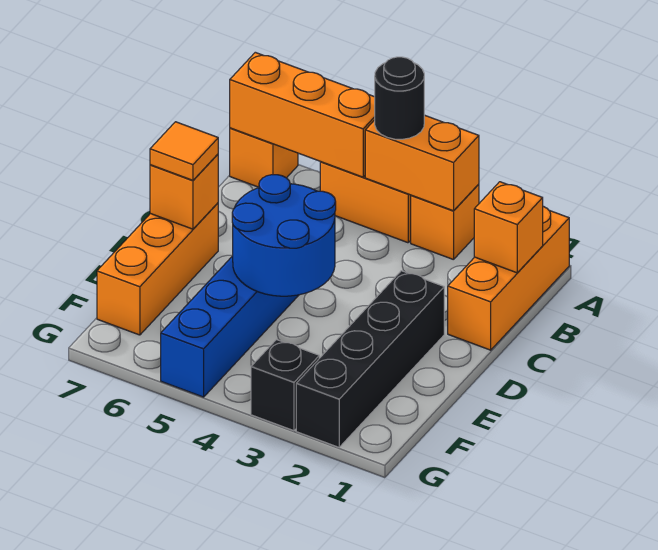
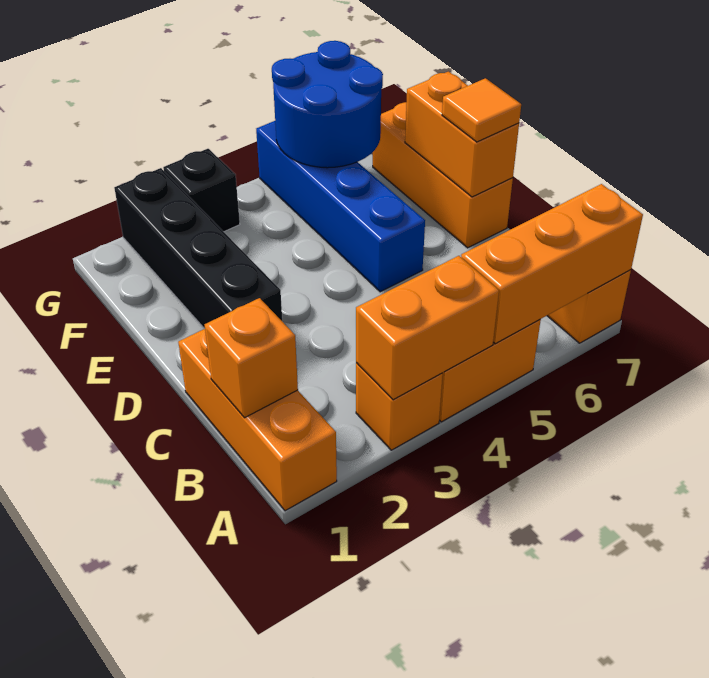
black round brick A4 level 3 -> none
blue round brick D4:E5 level 2 -> blue round brick F5:G6 level 2
orange brick D7 level 2 -> orange brick D7:E7 level 2

